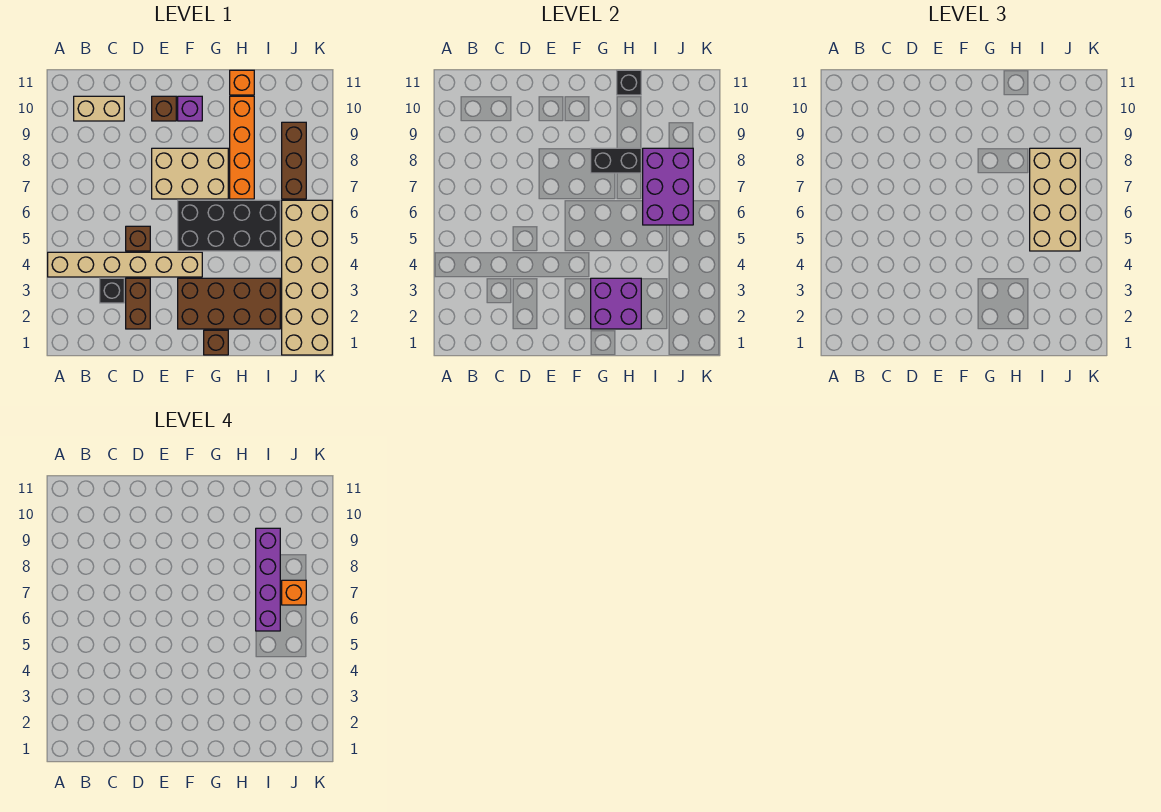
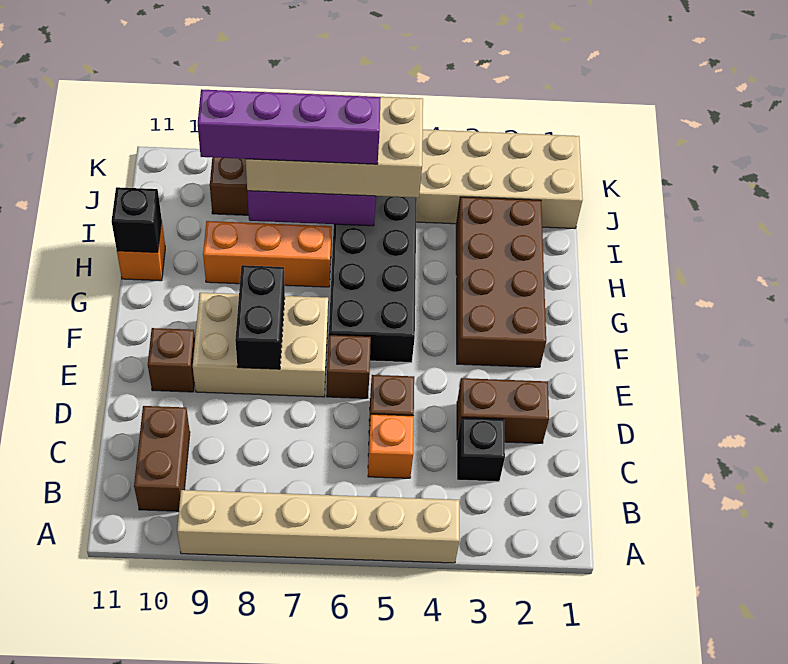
tan brick A4:F4 level 1 -> tan brick A4:A9 level 1
tan brick B10:C10 level 1 -> brown brick B10:C10 level 1
tan brick E7:G8 level 1 -> tan brick E7:F9 level 1
purple brick F10 level 1 -> none
brown brick G1 level 1 -> brown brick E6 level 1
purple brick G2:H3 level 2 -> none
black brick G8:H8 level 2 -> black brick E8:F8 level 2
orange brick H7:H10 level 1 -> orange brick H7:H9 level 1
orange brick J7 level 4 -> orange brick C5 level 1

